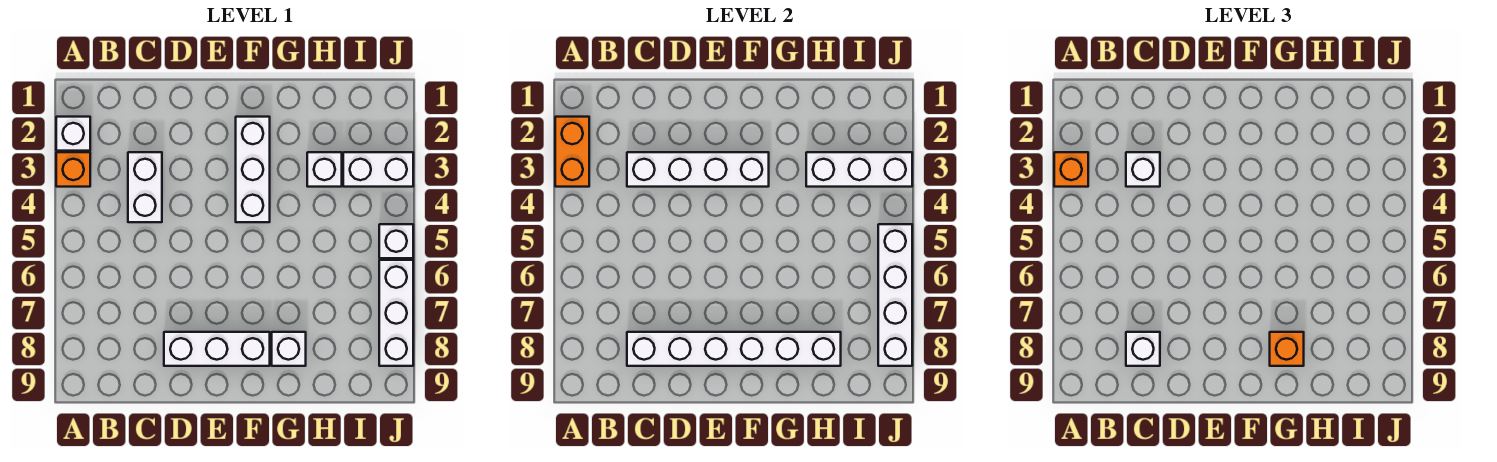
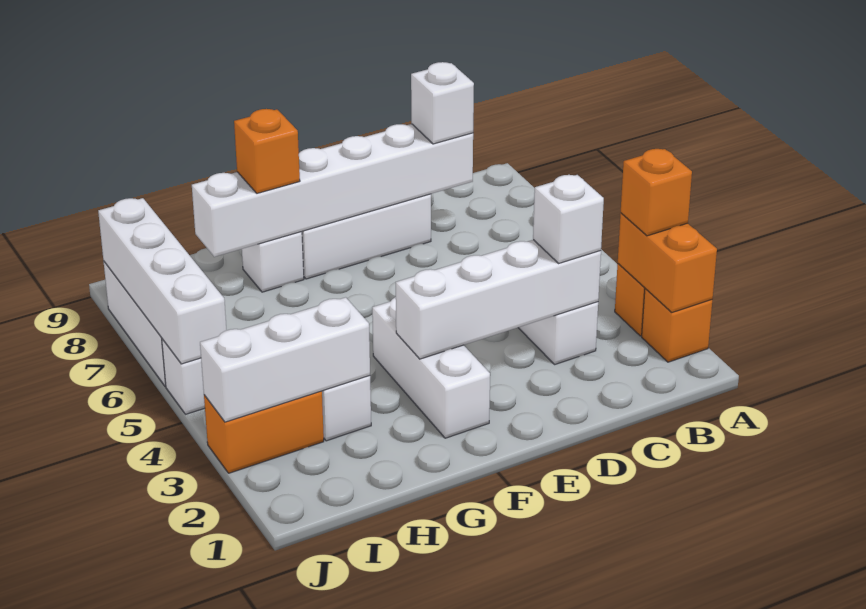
white brick A2 level 1 -> orange brick A2 level 1
white brick I3:J3 level 1 -> orange brick I3:J3 level 1

